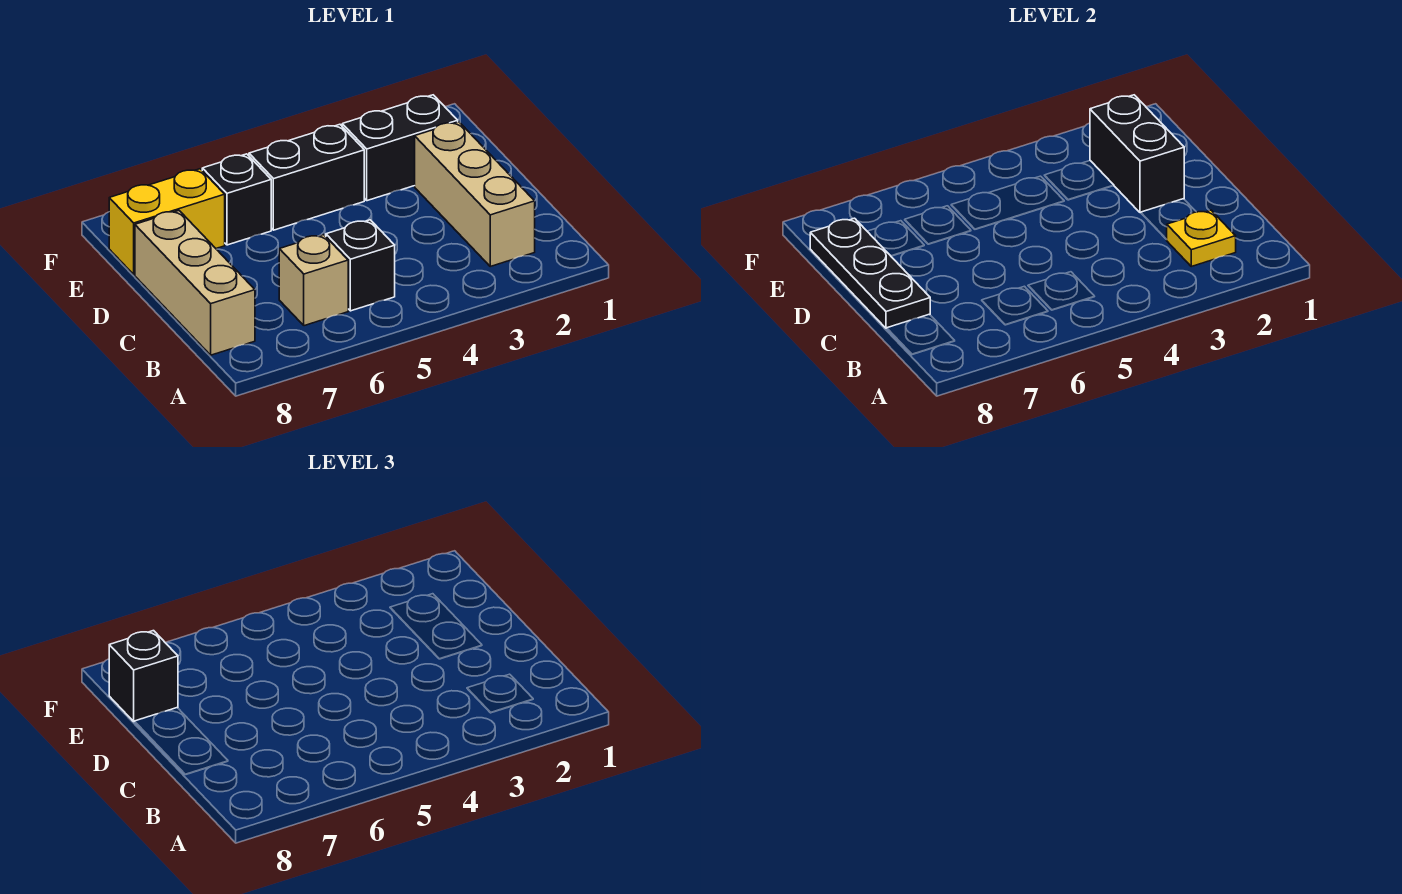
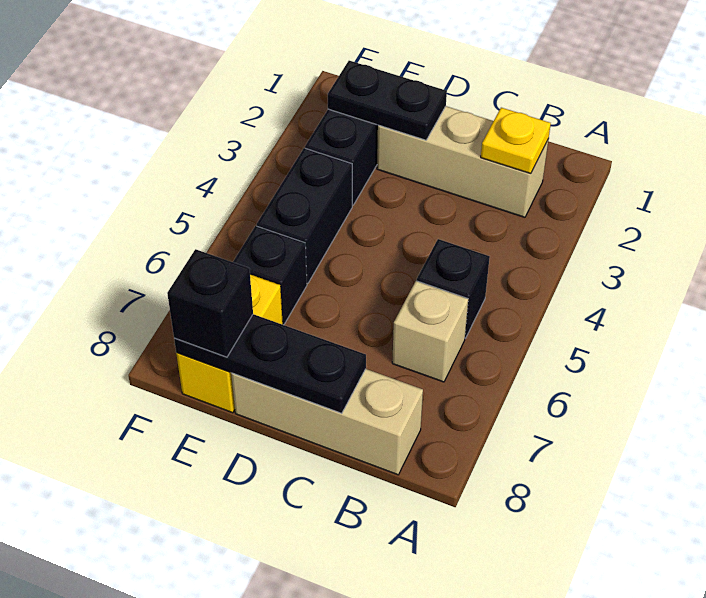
black brick D2:E2 level 2 -> black plate D2:E2 level 2

